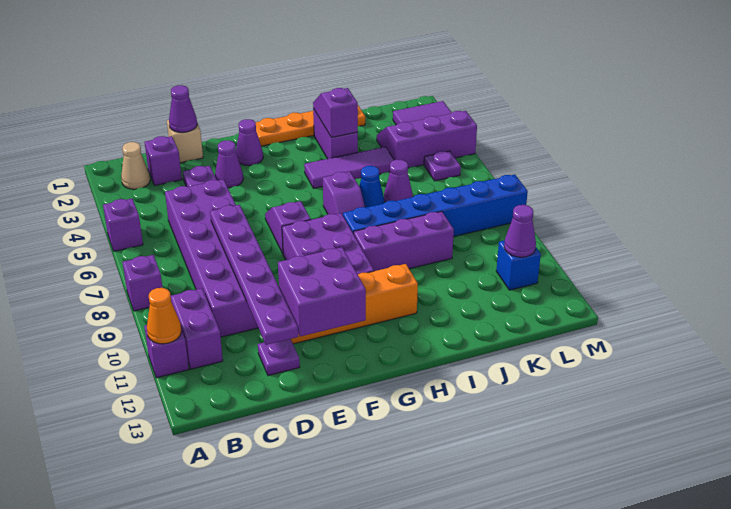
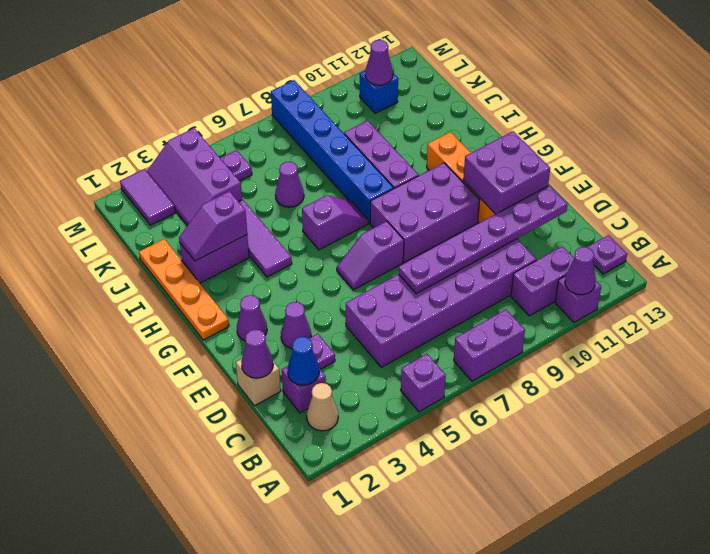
purple brick A8 level 1 -> purple brick A7:A8 level 1
orange cone A11 level 2 -> purple cone A11 level 2
purple plate D12 level 1 -> purple plate B13 level 1
blue cone I6 level 1 -> blue cone C2 level 2

